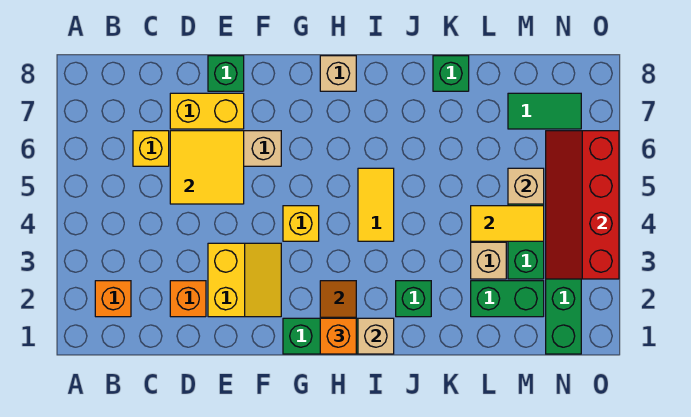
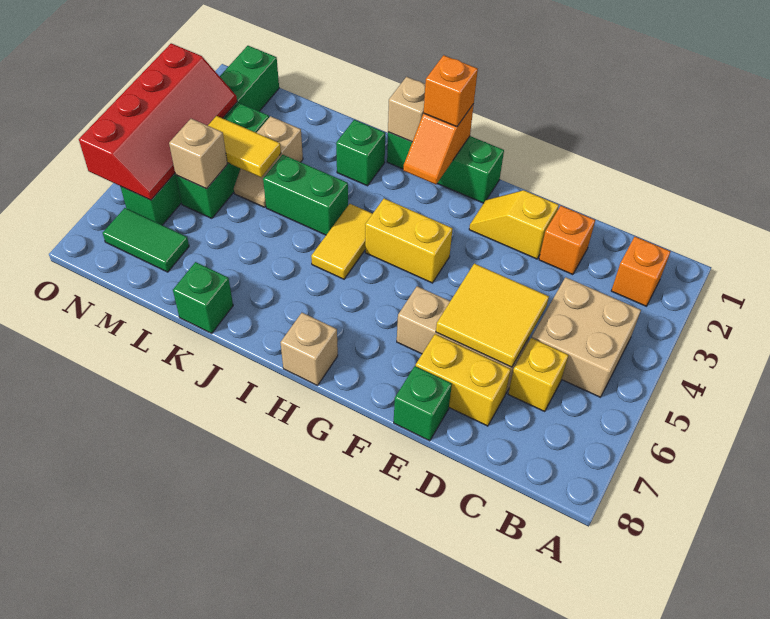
none -> tan brick B4:C5 level 1
yellow slope E2:F3 level 1 top E -> yellow slope E2:F2 level 1 top E
yellow brick G4 level 1 -> yellow brick G4:H4 level 1
green brick L2:M2 level 1 -> green brick J4:K4 level 1

